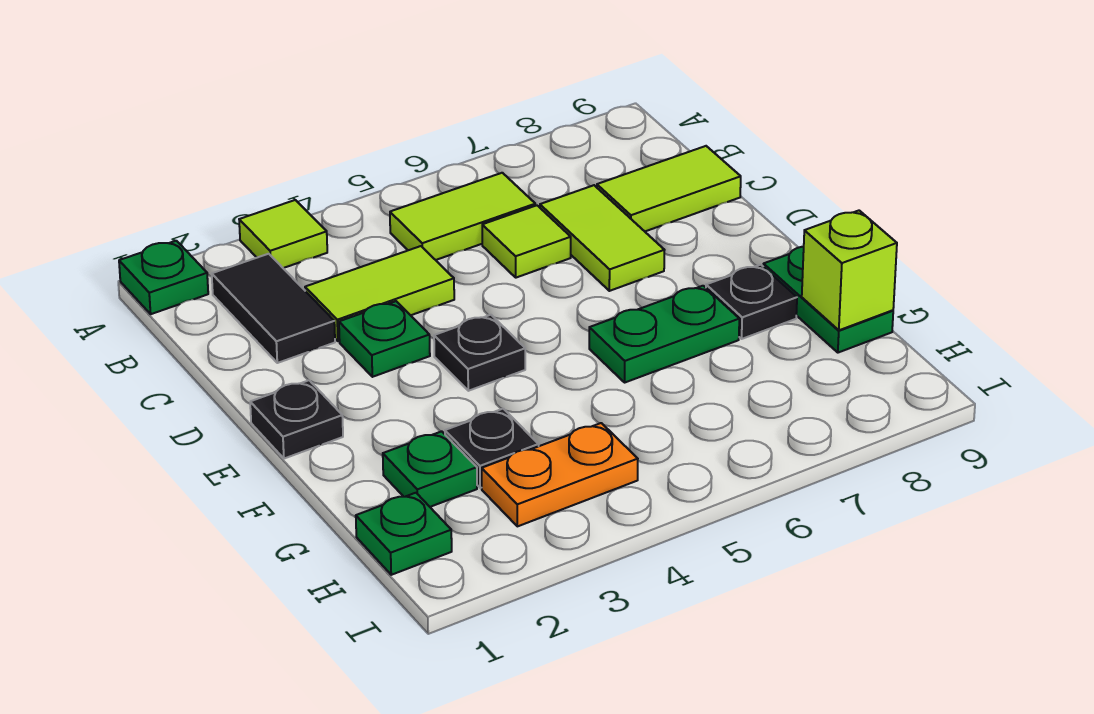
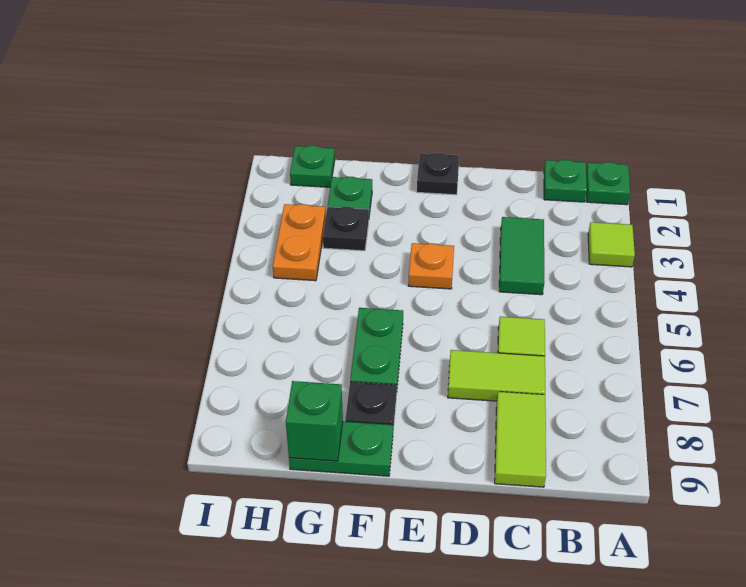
black tile B2:C2 level 1 -> none
lime tile B5:B6 level 1 -> none
lime tile C3:C4 level 1 -> green tile C3:C4 level 1
green plate D3 level 1 -> green plate B1 level 1
black plate E4 level 1 -> orange plate E4 level 1
lime brick G9 level 2 -> green brick G9 level 2

